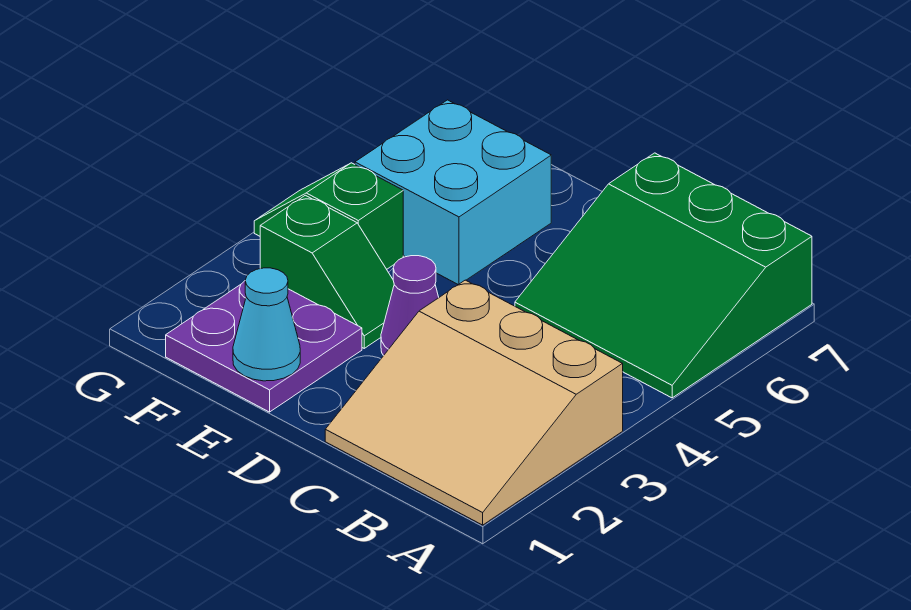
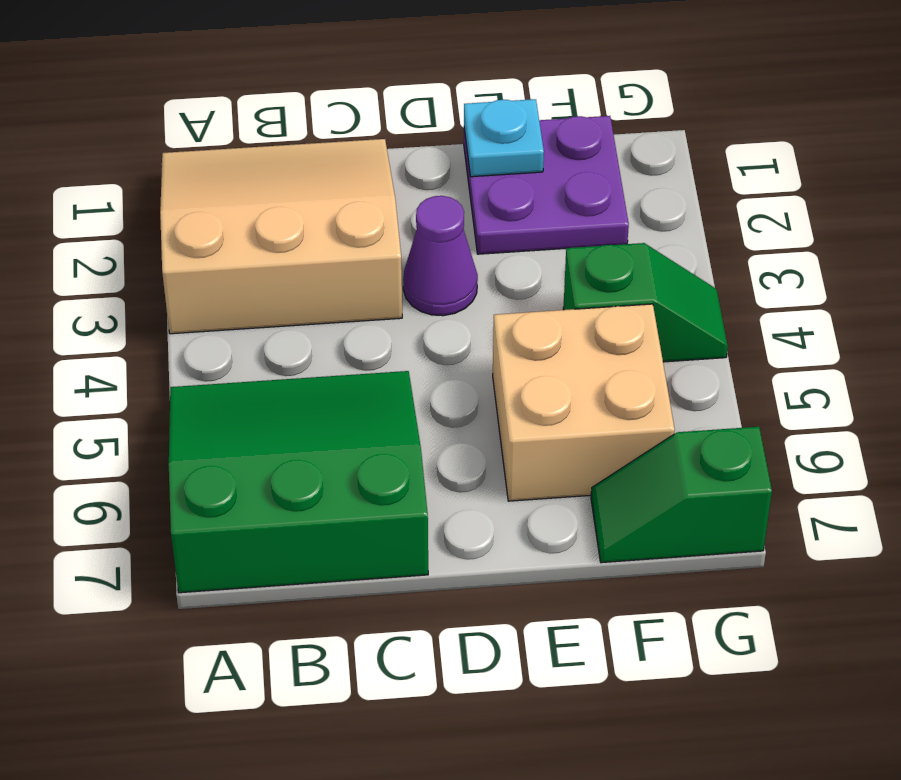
cyan cone E1 level 2 -> cyan plate E1 level 2
green slope E3:F3 level 1 top F -> green slope F7:G7 level 1 top G
cyan brick E5:F6 level 1 -> tan brick E5:F6 level 1

